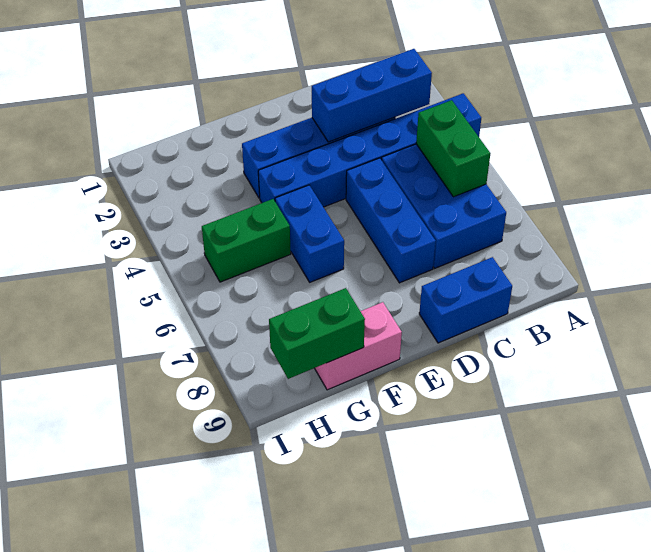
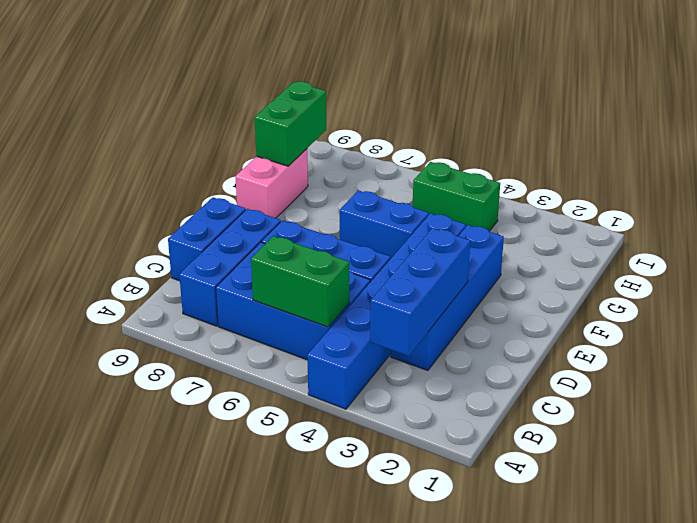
none -> blue brick B8:D8 level 1
green brick G5:H5 level 1 -> green brick H4:H5 level 1

